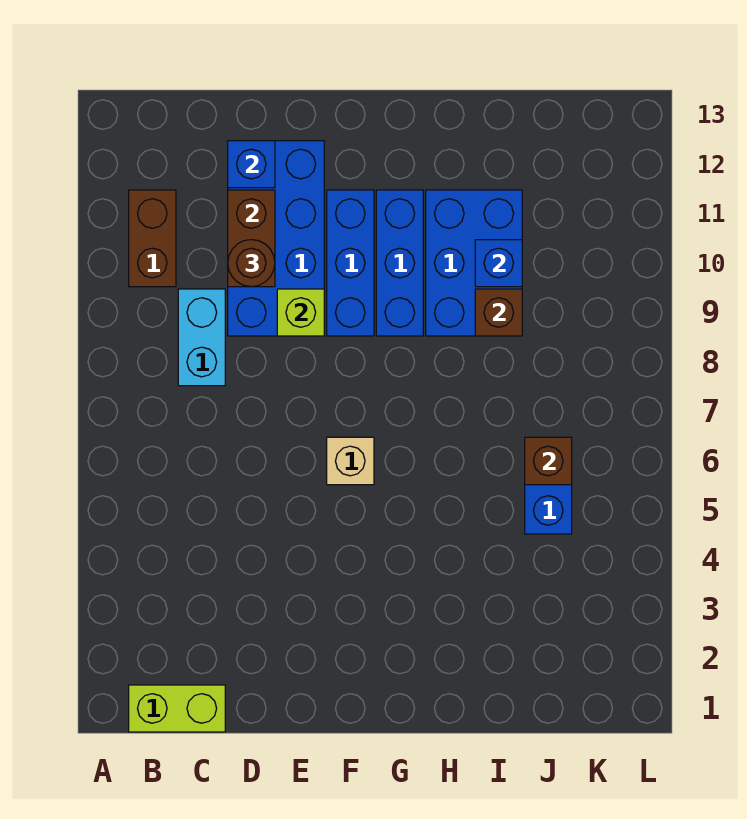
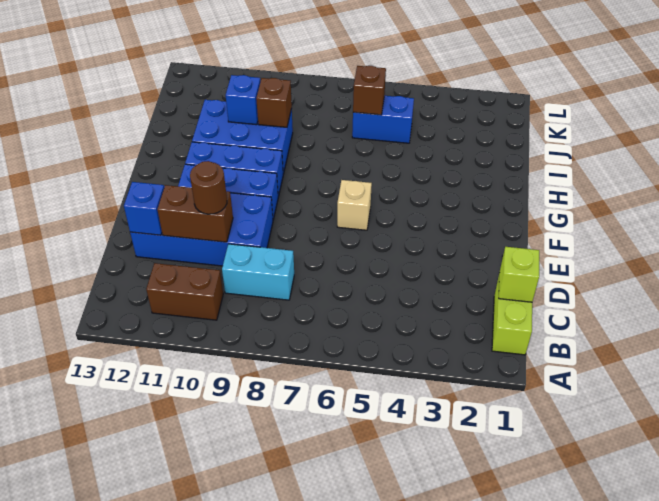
lime brick E9 level 2 -> lime brick C1 level 2

